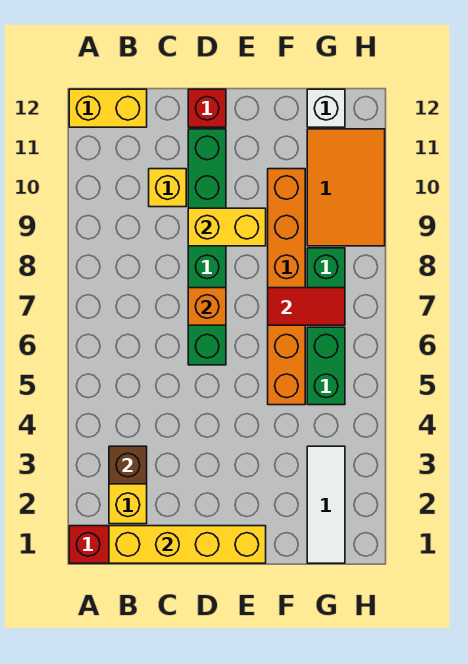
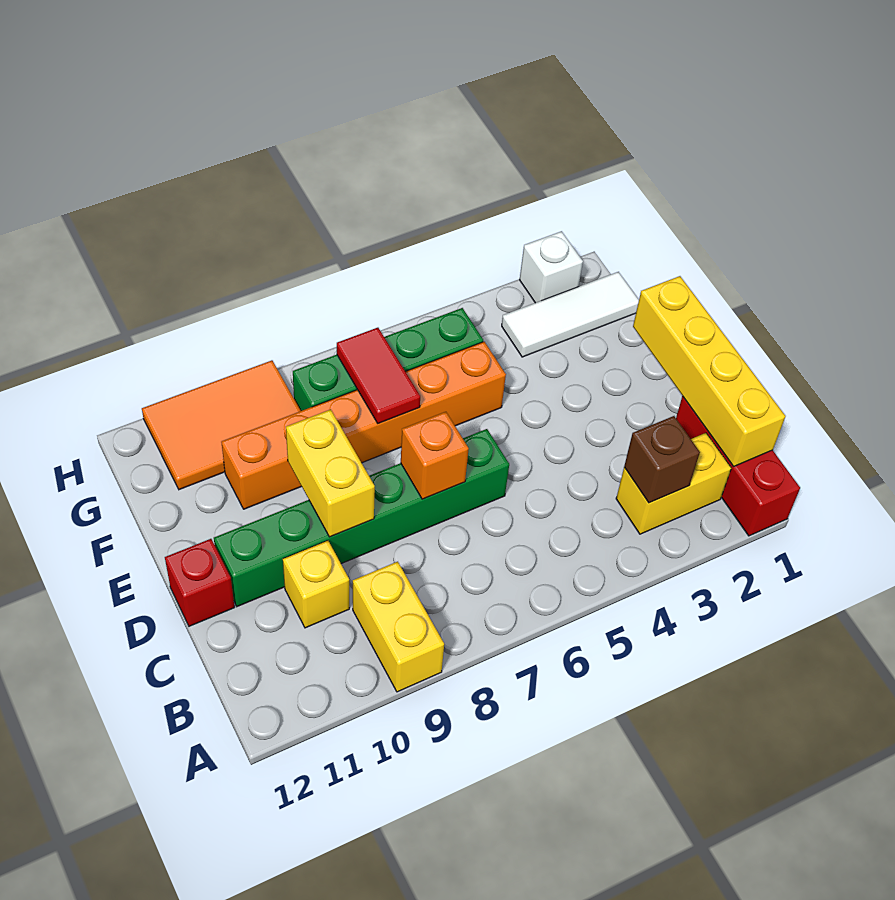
yellow brick A12:B12 level 1 -> yellow brick A9:B9 level 1
white brick G12 level 1 -> white brick H2 level 1

